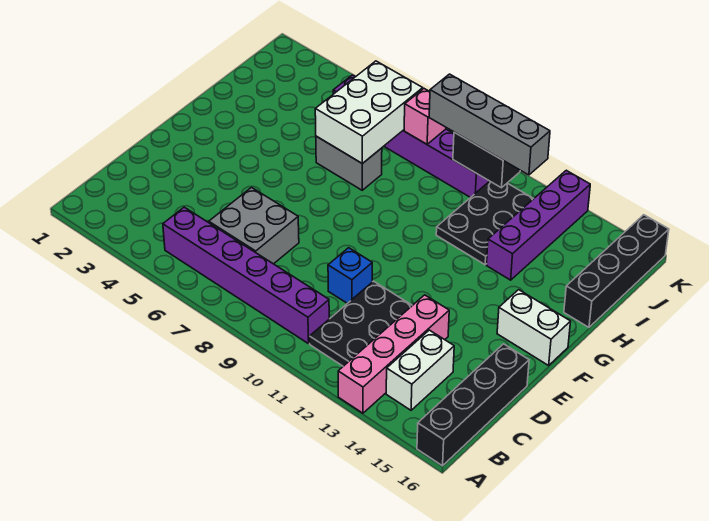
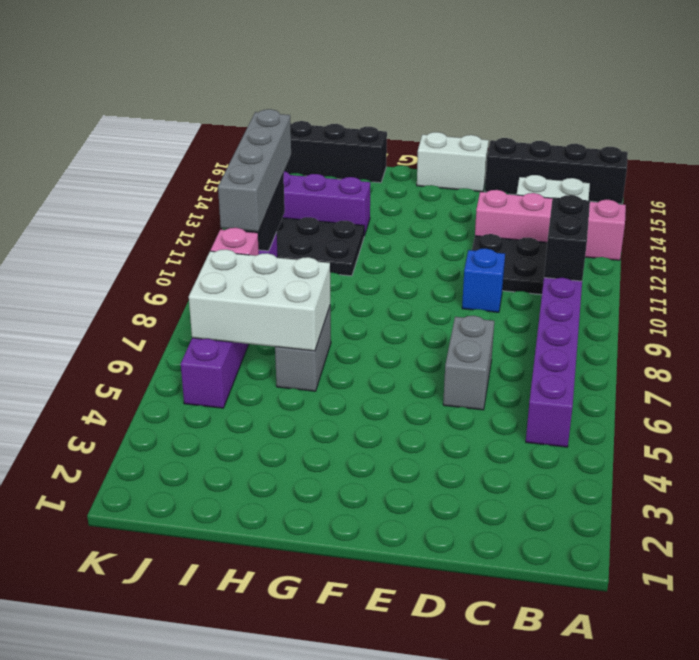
none -> black brick B10:B11 level 2
grey brick C6:D7 level 1 -> grey brick D6:D7 level 1
white brick F15:F16 level 1 -> white brick E16:F16 level 1

